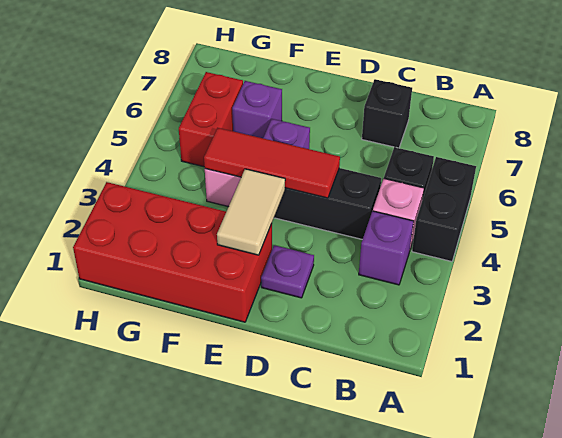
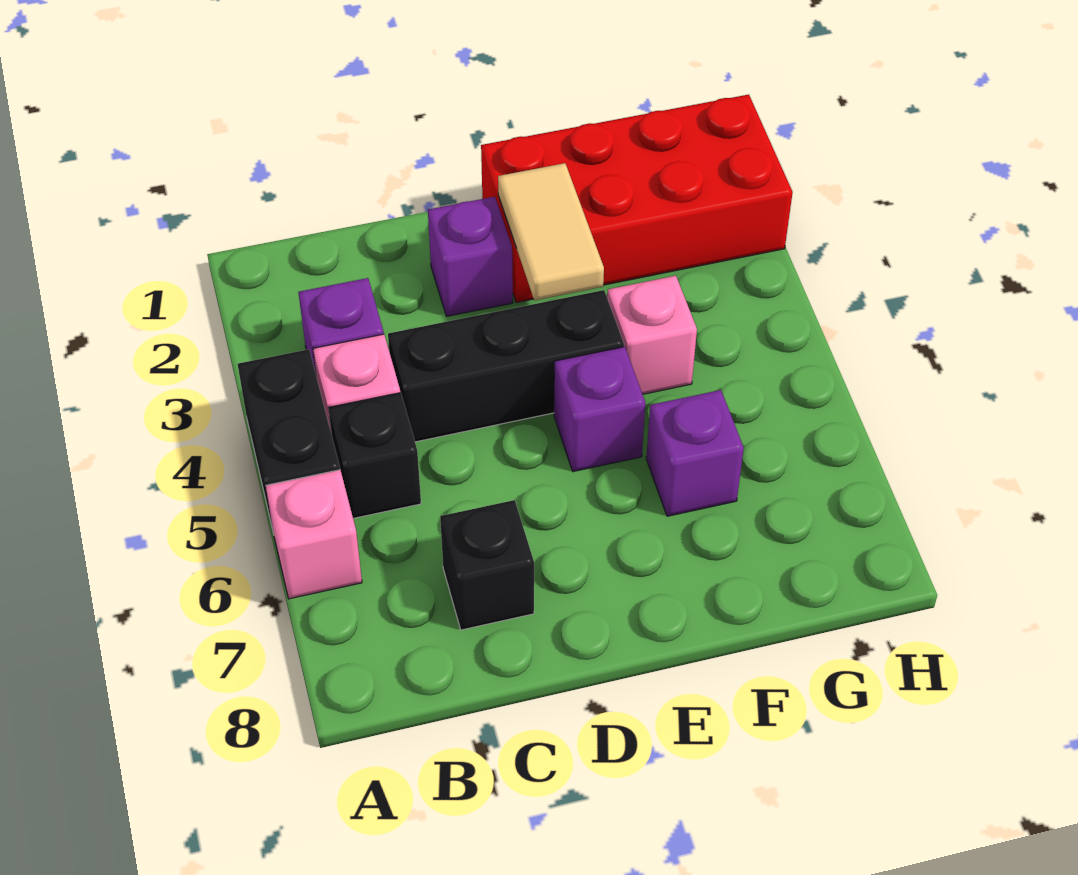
none -> pink brick A6 level 1
purple plate D2 level 1 -> purple brick D2 level 1
red tile D4:F4 level 2 -> none
red brick G5:G6 level 1 -> none

